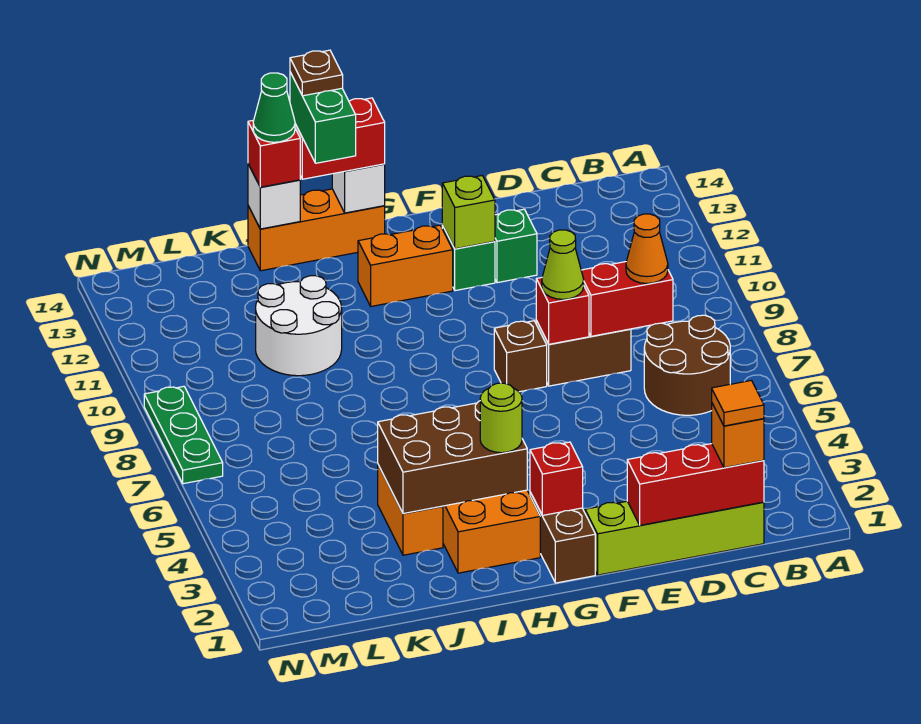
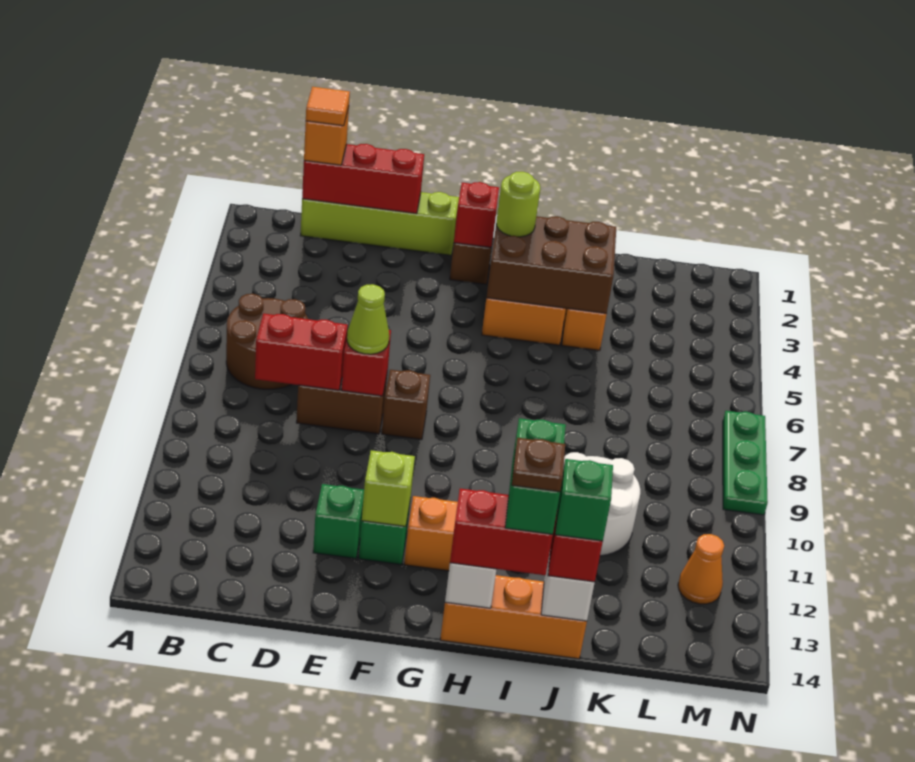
orange cone C8 level 3 -> orange cone M12 level 1
green cone J14 level 4 -> green brick J14 level 4

